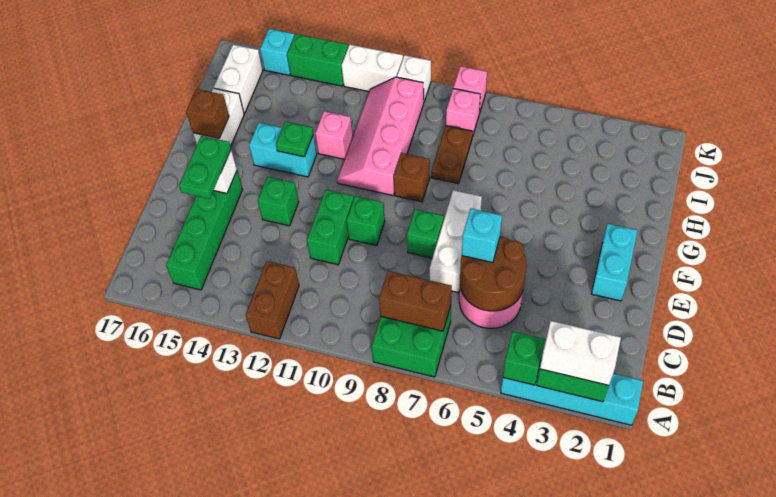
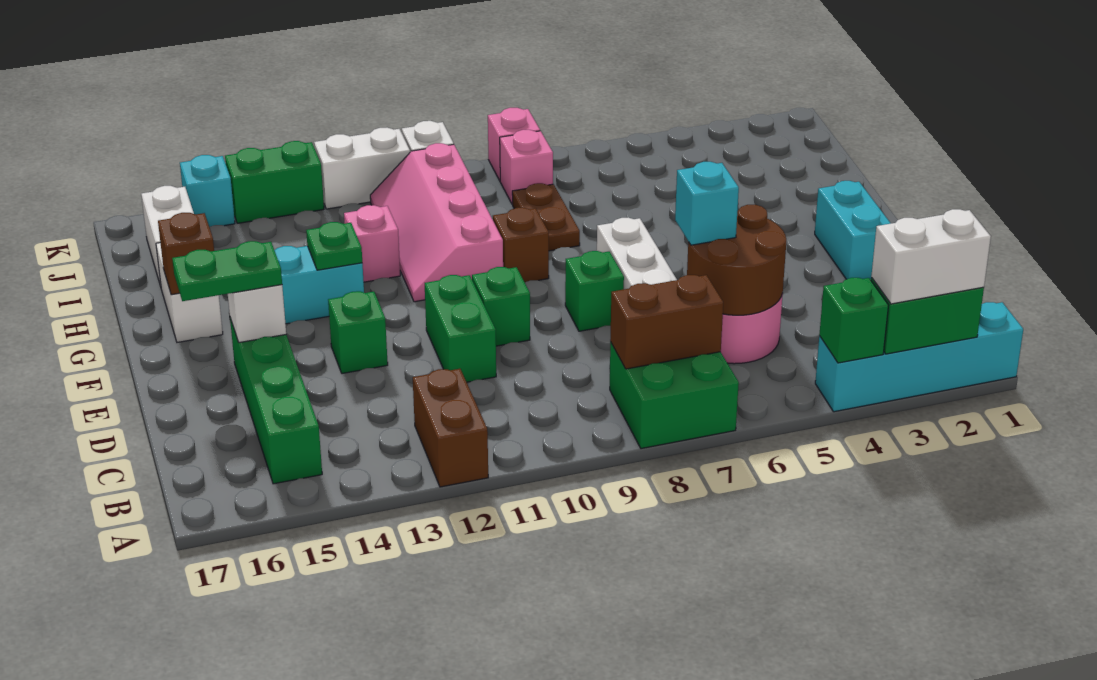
green plate D15:E15 level 3 -> green plate E15:E16 level 3

